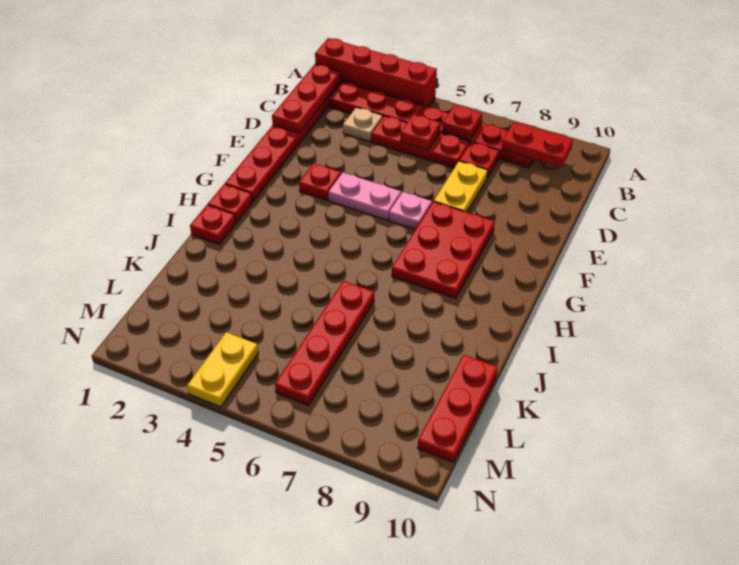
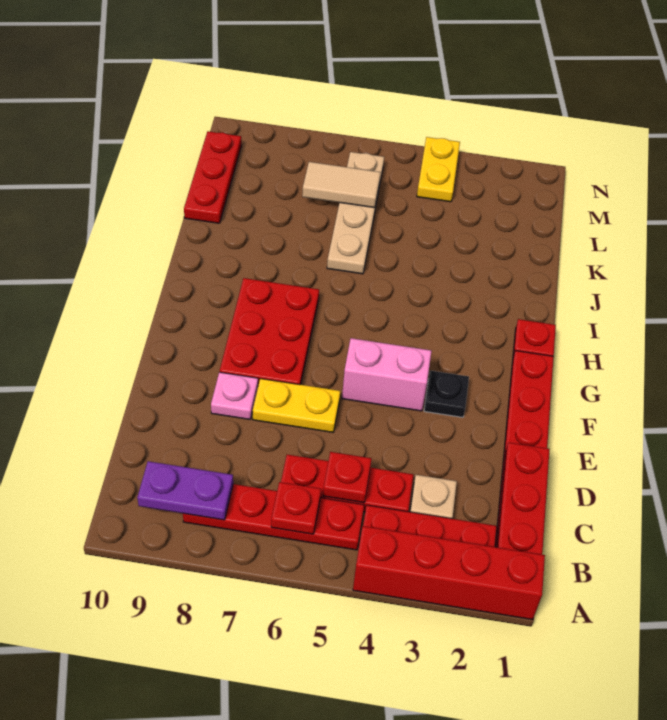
red plate B8:B9 level 2 -> purple plate B8:B9 level 2
red plate C7 level 1 -> none
yellow plate D7:E7 level 1 -> yellow plate E6:E7 level 1
red plate F3 level 1 -> black plate F3 level 1
pink plate F4:F5 level 1 -> pink brick F4:F5 level 1
pink plate F6 level 1 -> pink plate E8 level 1
red plate I1 level 1 -> none
red plate J6:M6 level 1 -> tan plate J6:M6 level 1
none -> tan tile L6:L7 level 2

